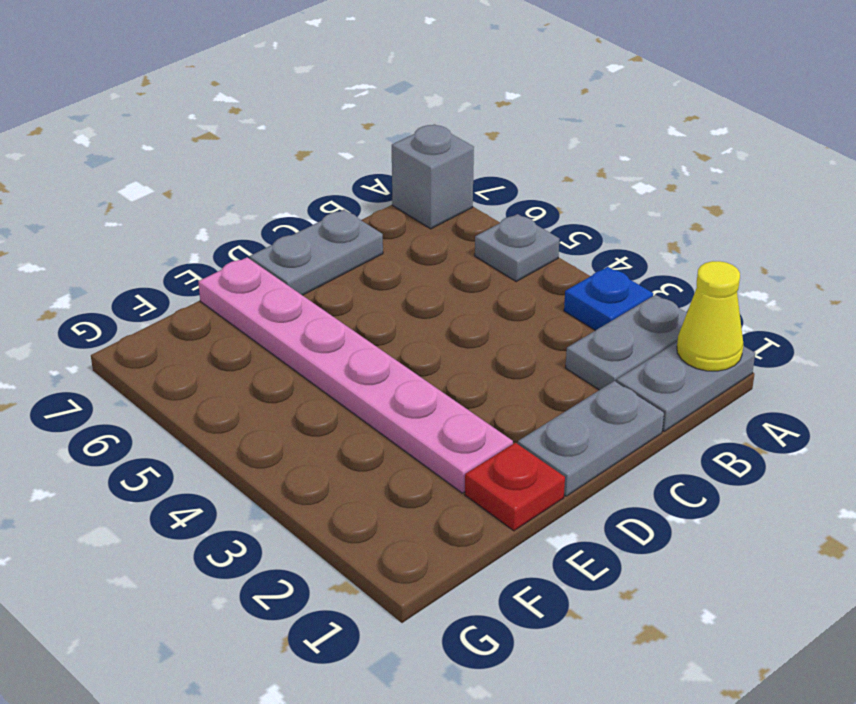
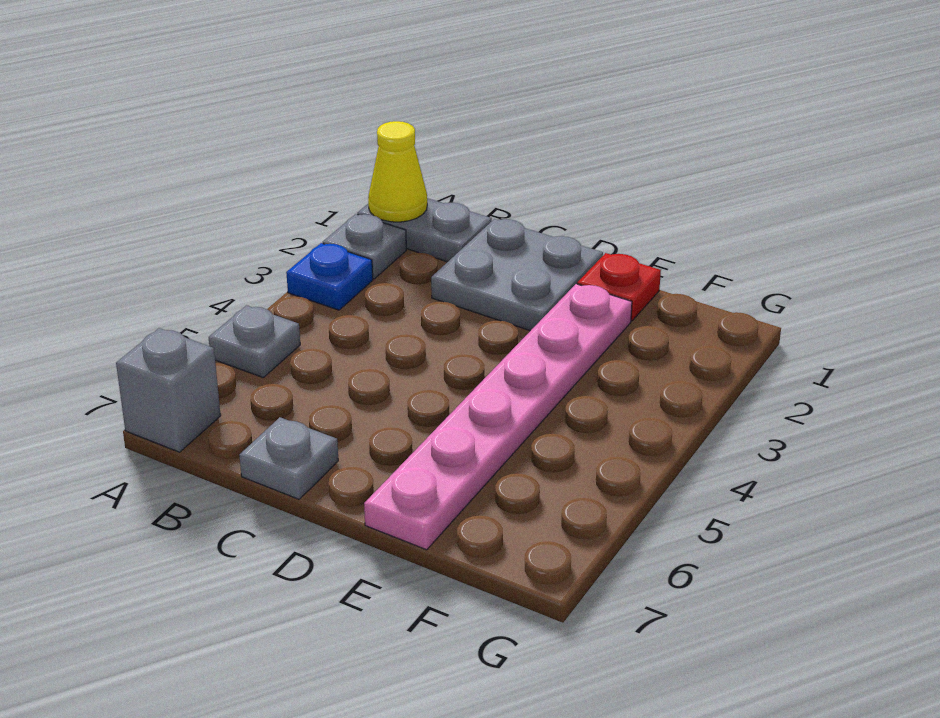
grey plate A2:B2 level 1 -> grey plate A2 level 1
grey plate C1:D1 level 1 -> grey plate C1:D2 level 1
grey plate C7:D7 level 1 -> grey plate C7 level 1

